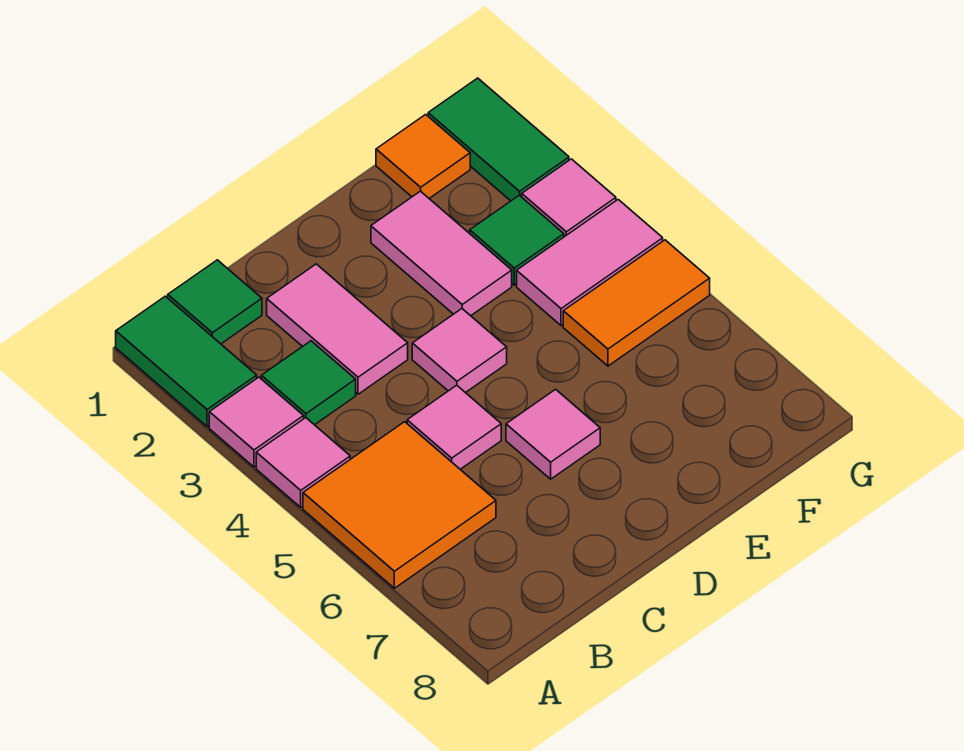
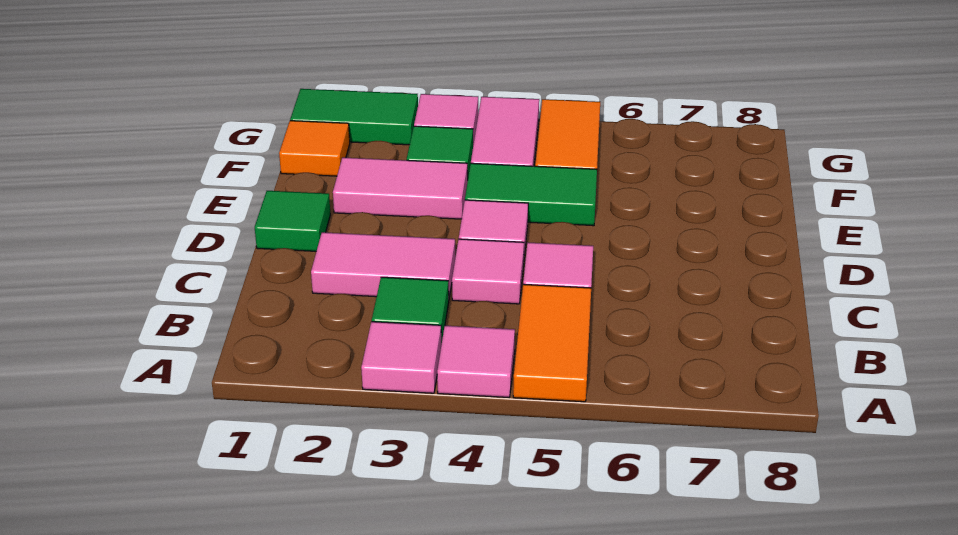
green tile A1:A2 level 1 -> green tile E4:E5 level 1
orange tile A5:B6 level 1 -> orange tile A5:B5 level 1
green tile B1 level 1 -> green tile D1 level 1
pink tile D6 level 1 -> pink tile C4 level 1

